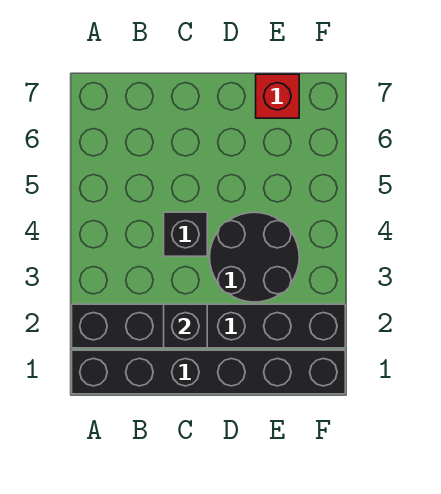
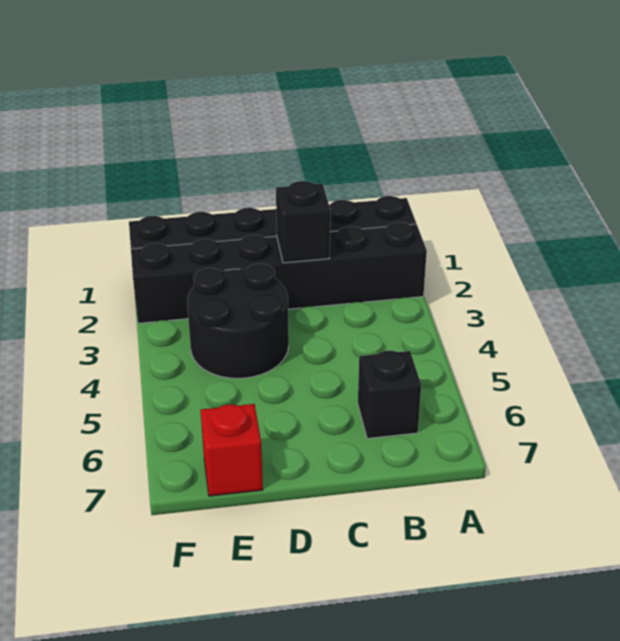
black brick C4 level 1 -> black brick B6 level 1

